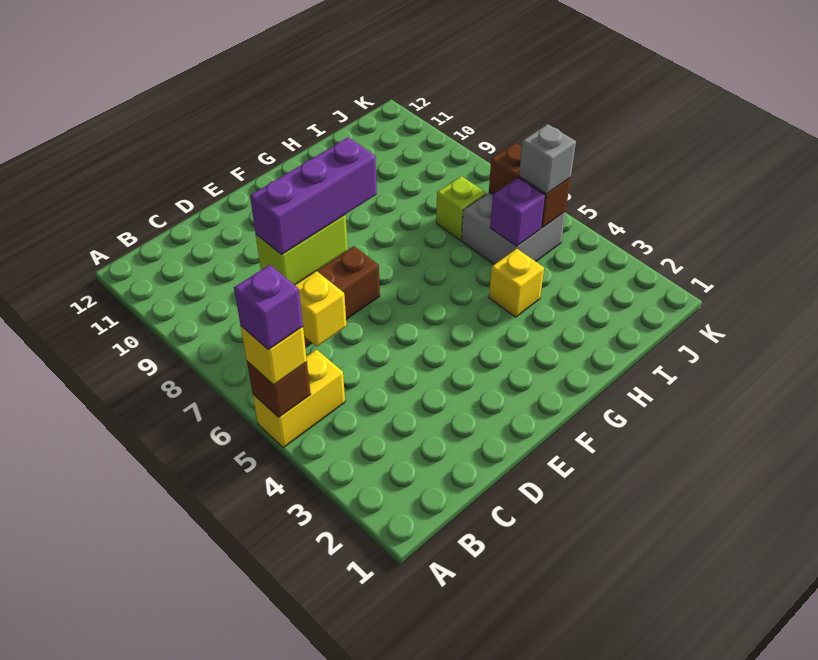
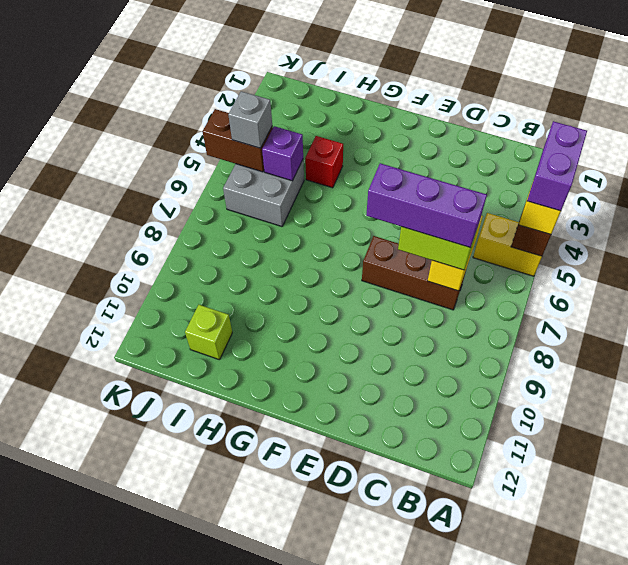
purple brick A5 level 4 -> purple brick A4:A5 level 4
yellow brick H4 level 1 -> red brick H4 level 1
lime brick I7 level 1 -> lime brick I11 level 1
brown brick J5:J6 level 2 -> brown brick J5:K5 level 2

